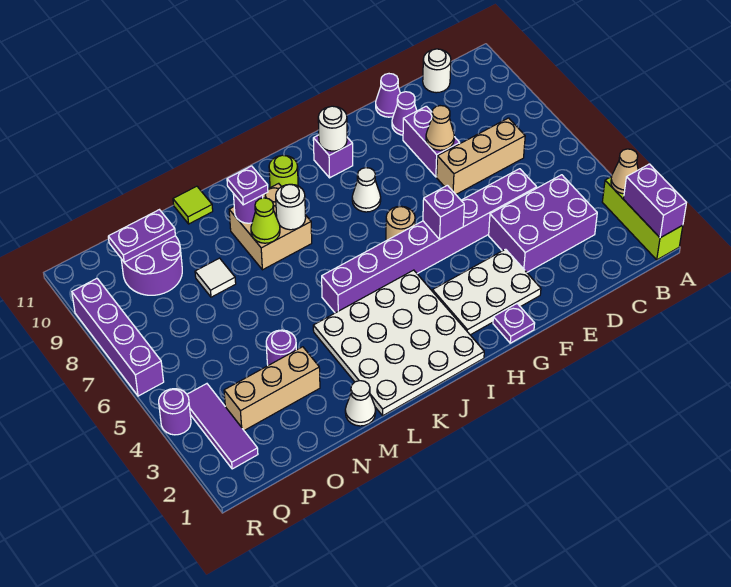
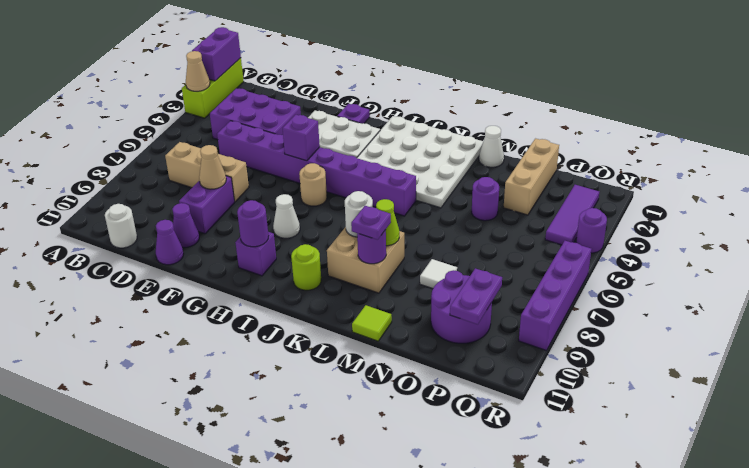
white round brick H10 level 2 -> purple round brick H10 level 2
tan brick N3:P3 level 1 -> tan brick O1:O3 level 1
purple plate O10:P10 level 2 -> purple plate P9:P10 level 2

